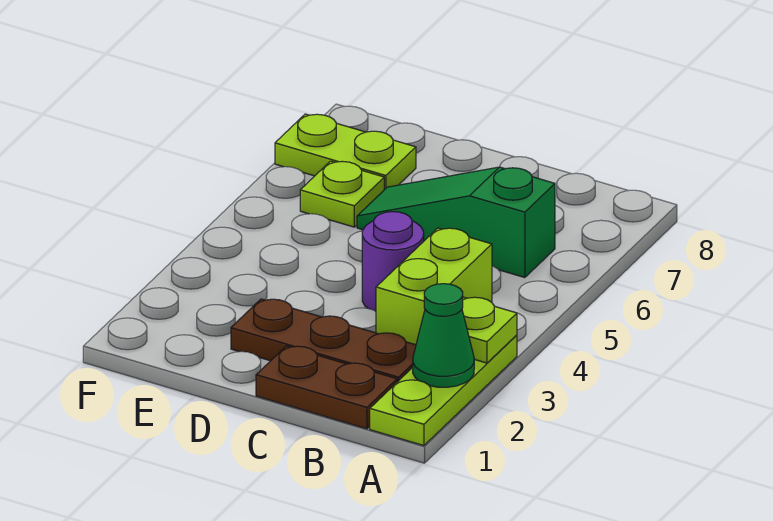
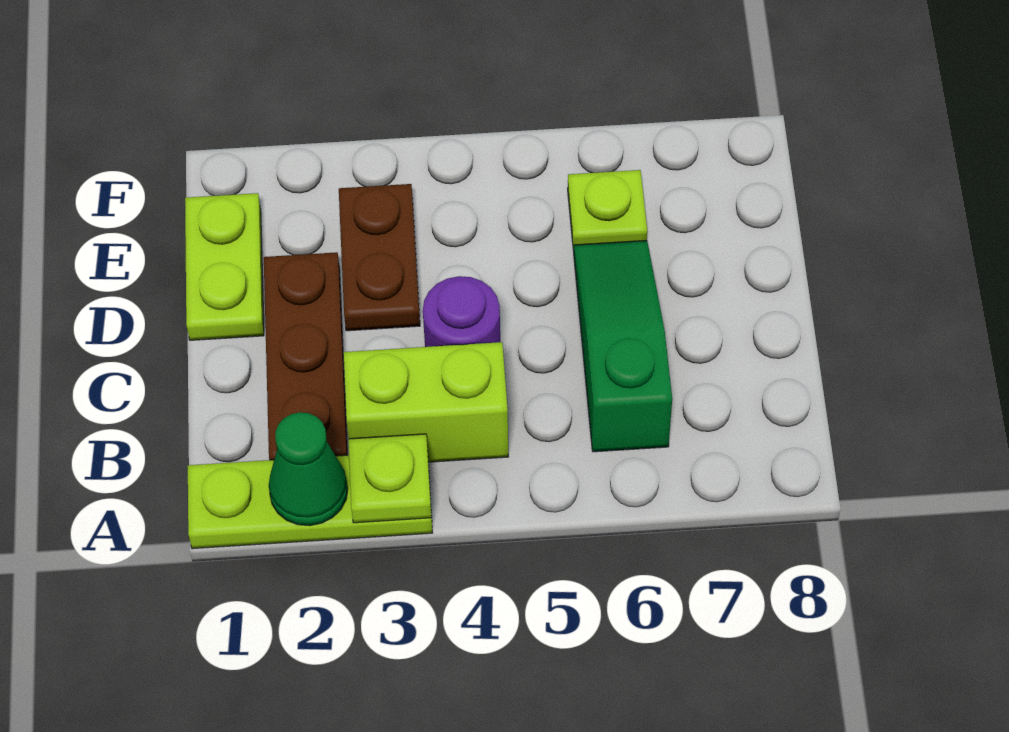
brown plate B1:C1 level 1 -> brown plate D3:E3 level 1
lime plate E7:F7 level 1 -> lime plate D1:E1 level 1

